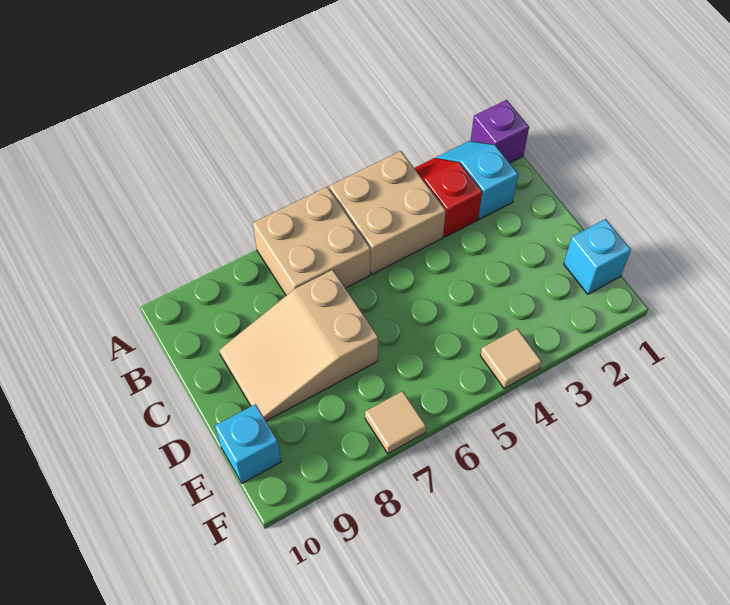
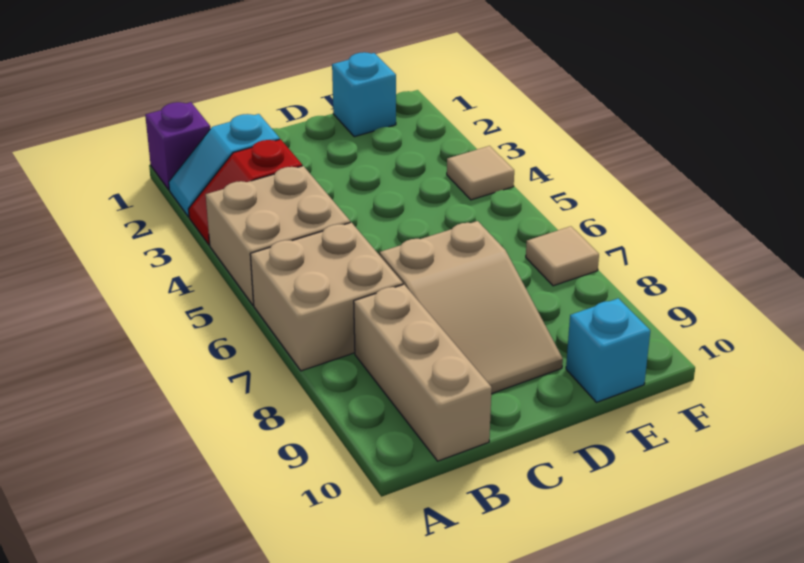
none -> tan brick B8:B10 level 1

